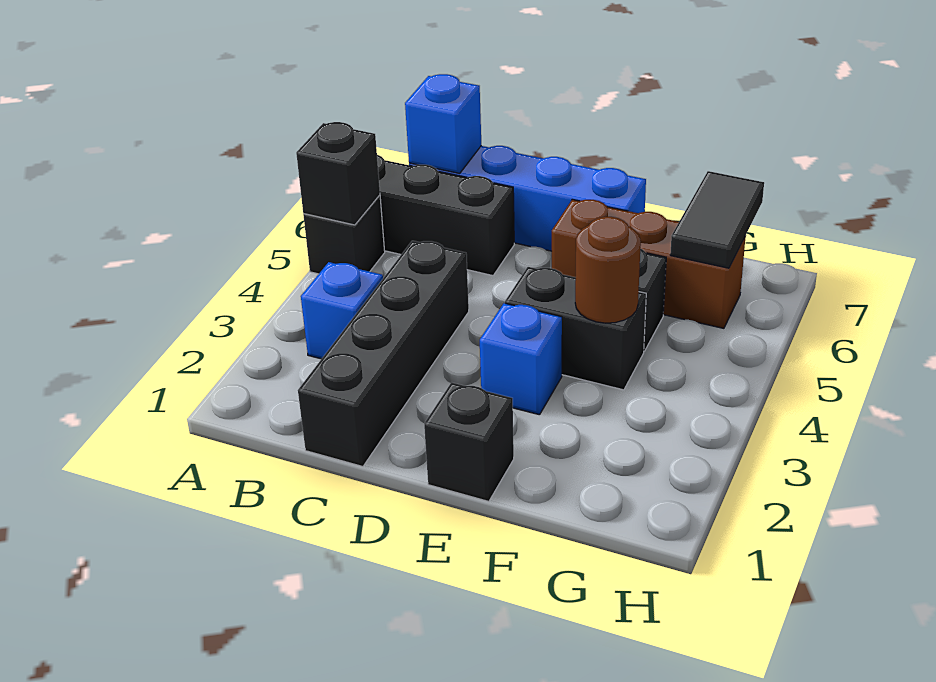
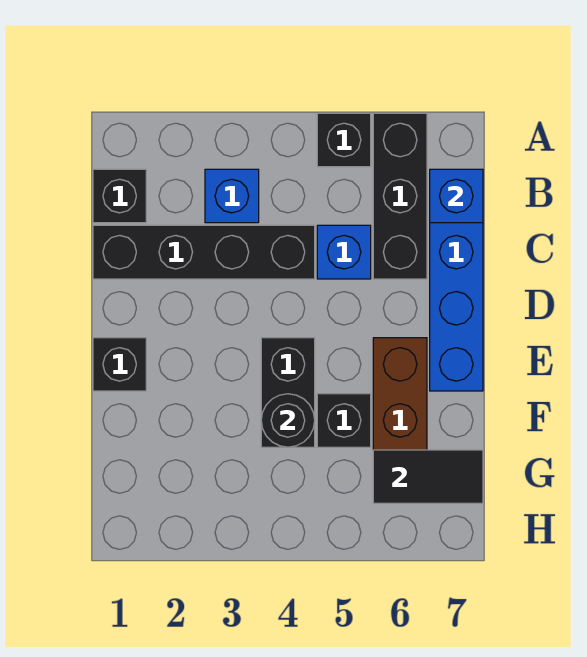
black brick A5 level 2 -> black brick B1 level 1
blue brick E3 level 1 -> blue brick C5 level 1
brown round brick F4 level 2 -> black round brick F4 level 2

